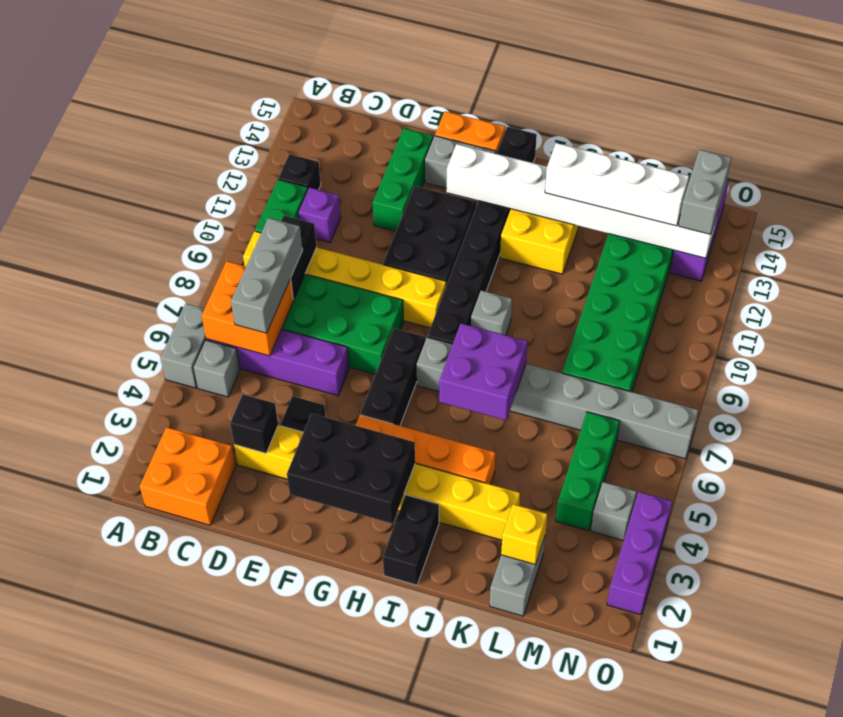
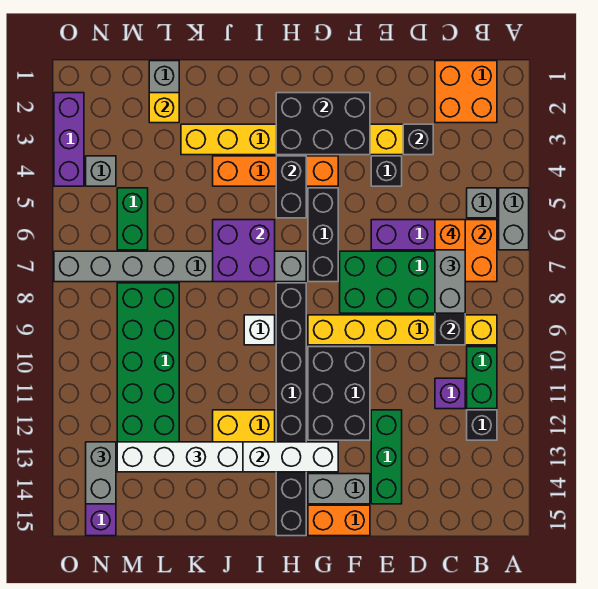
none -> orange brick C6 level 4
black brick I1:I2 level 1 -> black brick H4:H5 level 2
grey brick I9 level 1 -> white brick I9 level 1
green brick M4:M6 level 1 -> green brick M5:M6 level 1

